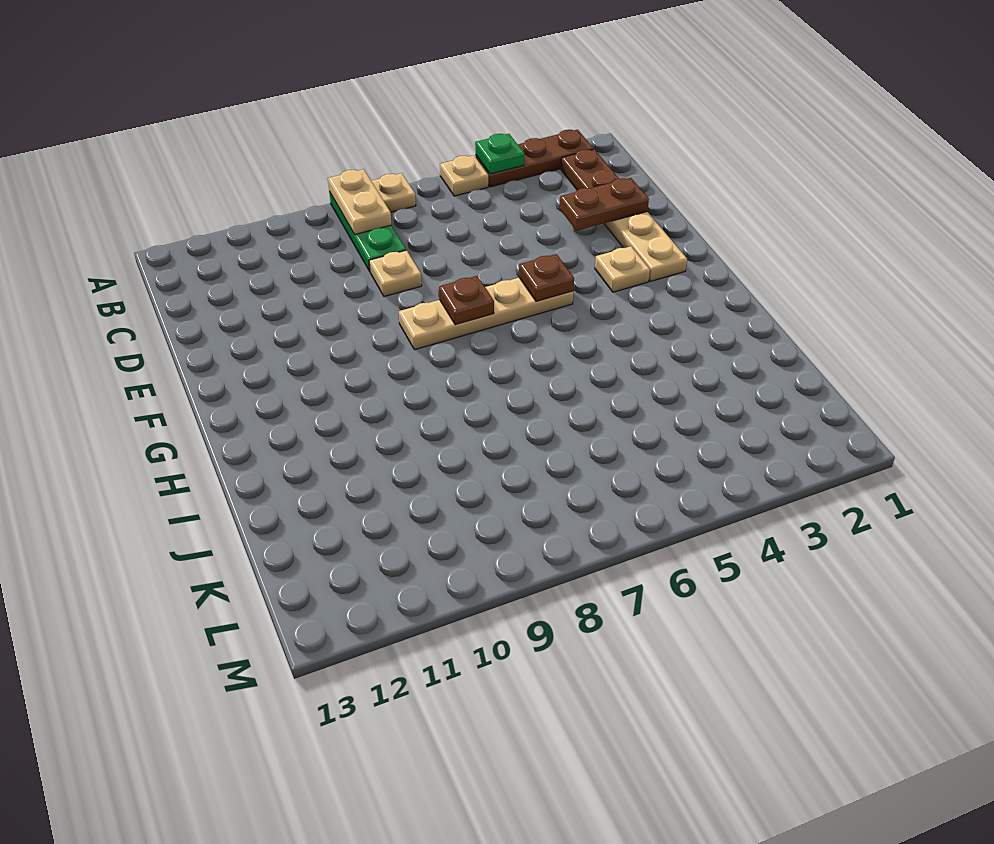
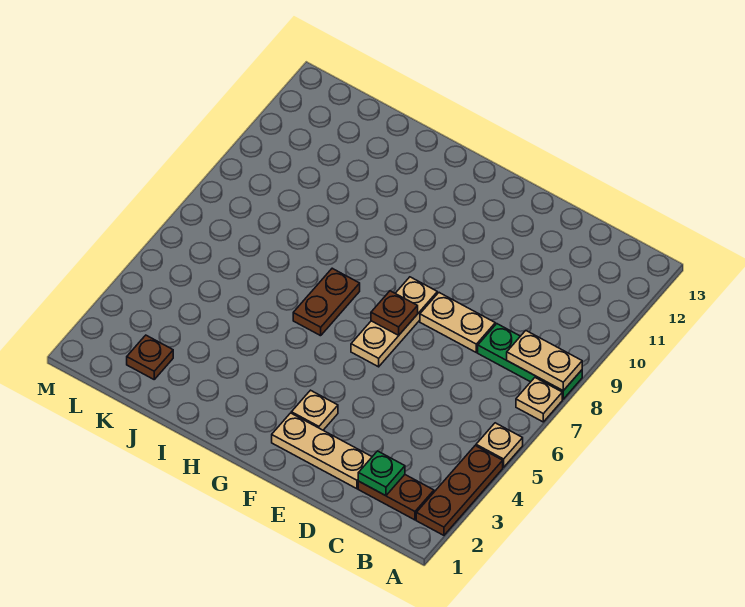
green plate A4 level 2 -> green plate C2 level 2
brown plate D2:D3 level 2 -> brown plate H6:H7 level 1
tan plate D8 level 1 -> tan plate D8:E8 level 1
tan plate F5:F8 level 1 -> tan plate F6:F8 level 1
brown plate F5 level 2 -> brown plate K2 level 1

